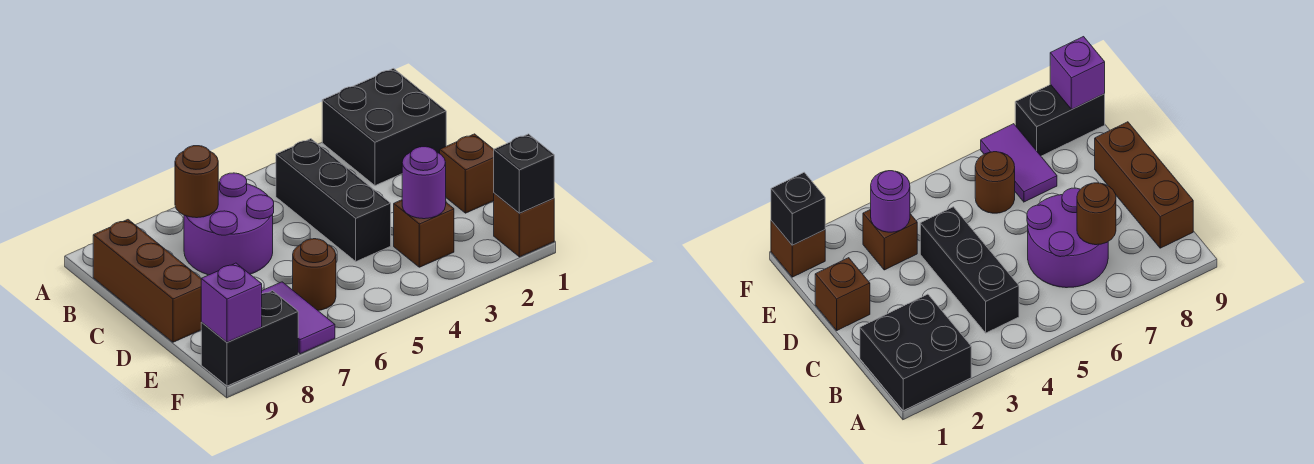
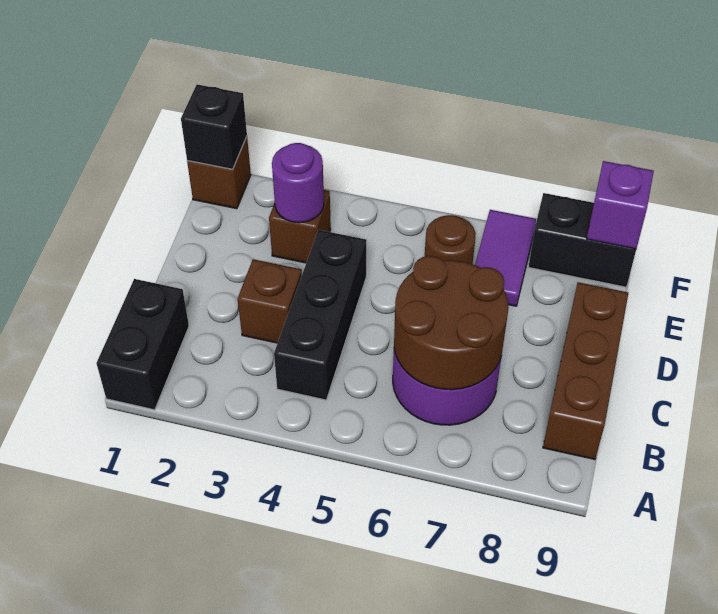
black brick A1:B2 level 1 -> black brick A1:B1 level 1
brown round brick B7 level 2 -> brown round brick B6:C7 level 2
brown brick D1 level 1 -> brown brick C3 level 1

